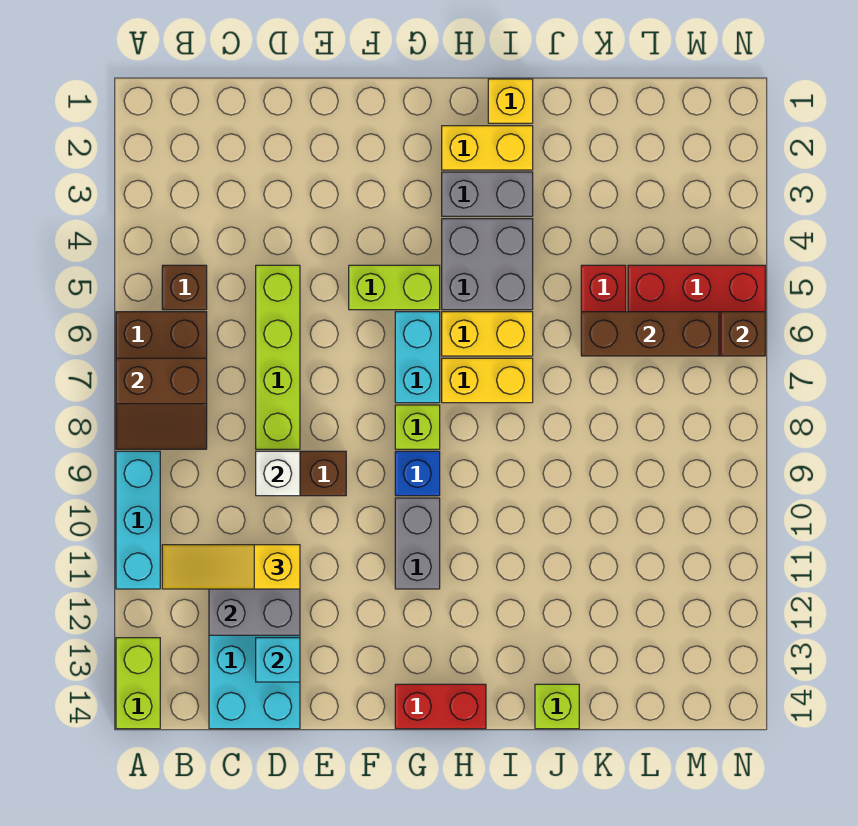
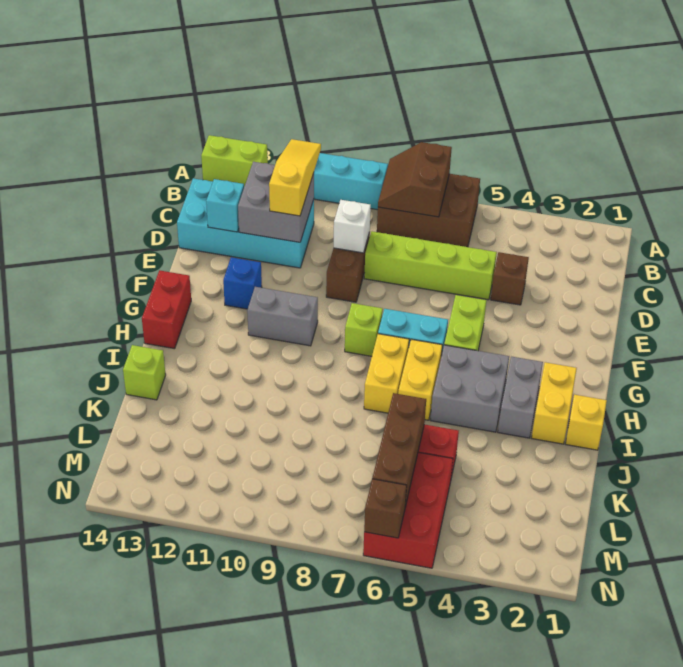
brown brick B5 level 1 -> brown brick D4 level 1
blue brick G9 level 1 -> blue brick F12 level 1

